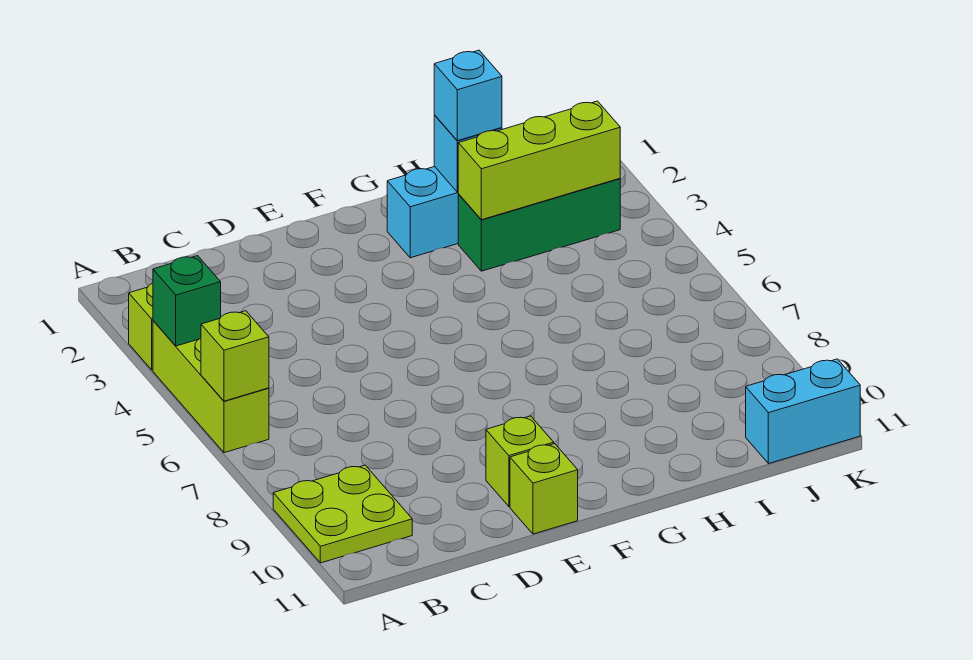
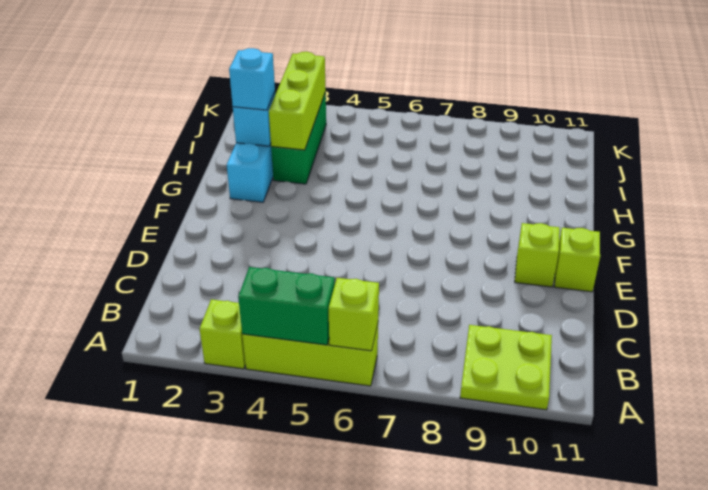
green brick A4 level 2 -> green brick A4:A5 level 2
cyan brick J11:K11 level 1 -> none

